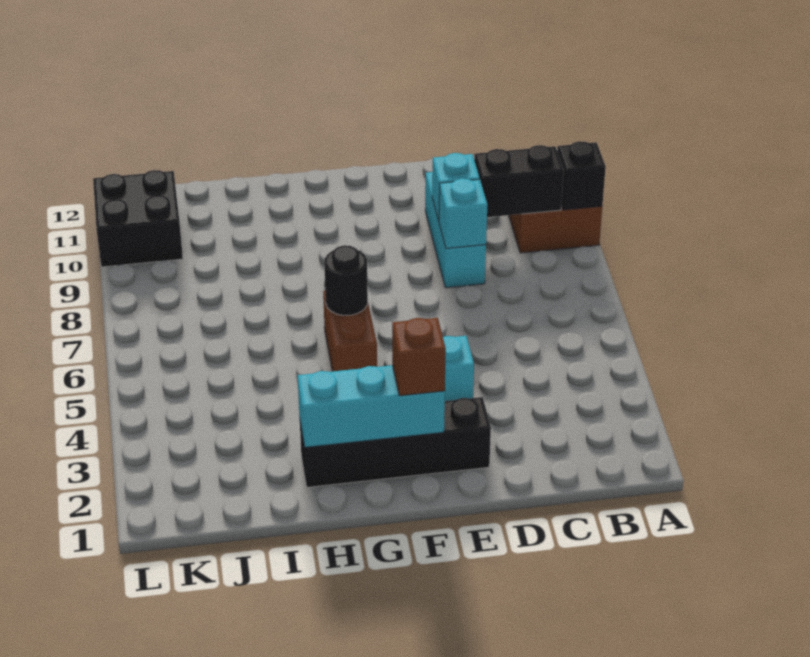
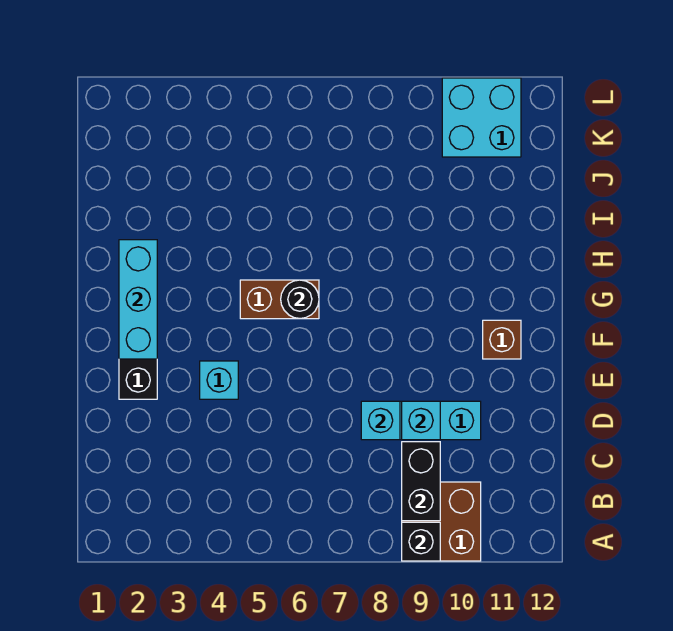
brown brick F2 level 3 -> brown brick F11 level 1
black brick K10:L11 level 1 -> cyan brick K10:L11 level 1

